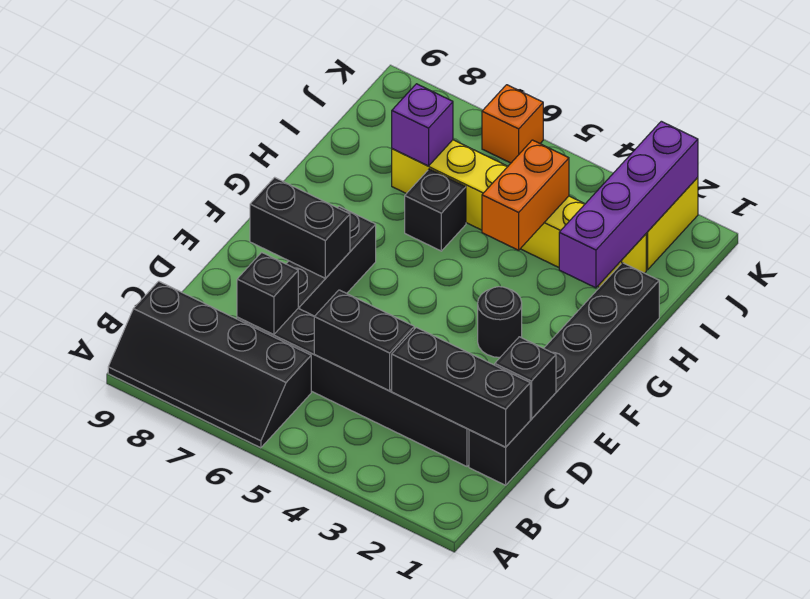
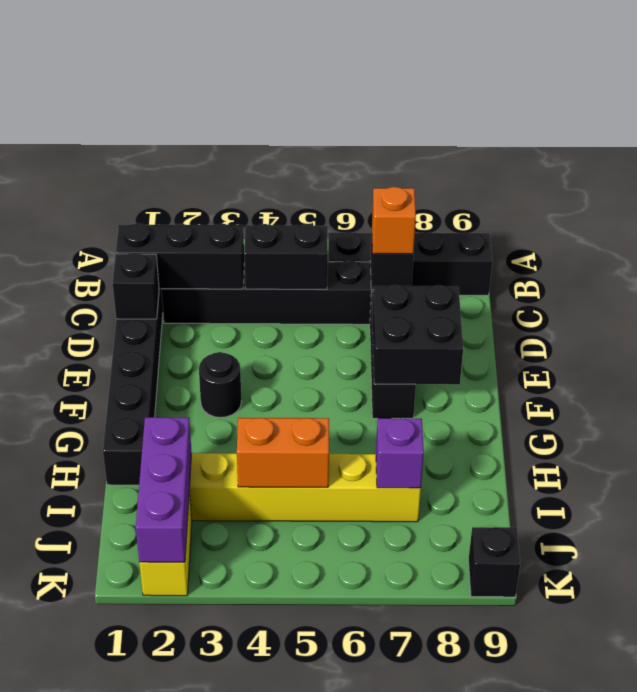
black brick E7:E8 level 2 -> black brick E7:F8 level 2
purple brick H2:K2 level 2 -> purple brick I2:K2 level 2
orange brick H4:I4 level 2 -> orange brick I4:I5 level 2
black brick H6 level 1 -> black brick K9 level 1
orange brick K6 level 1 -> orange brick C7 level 3

